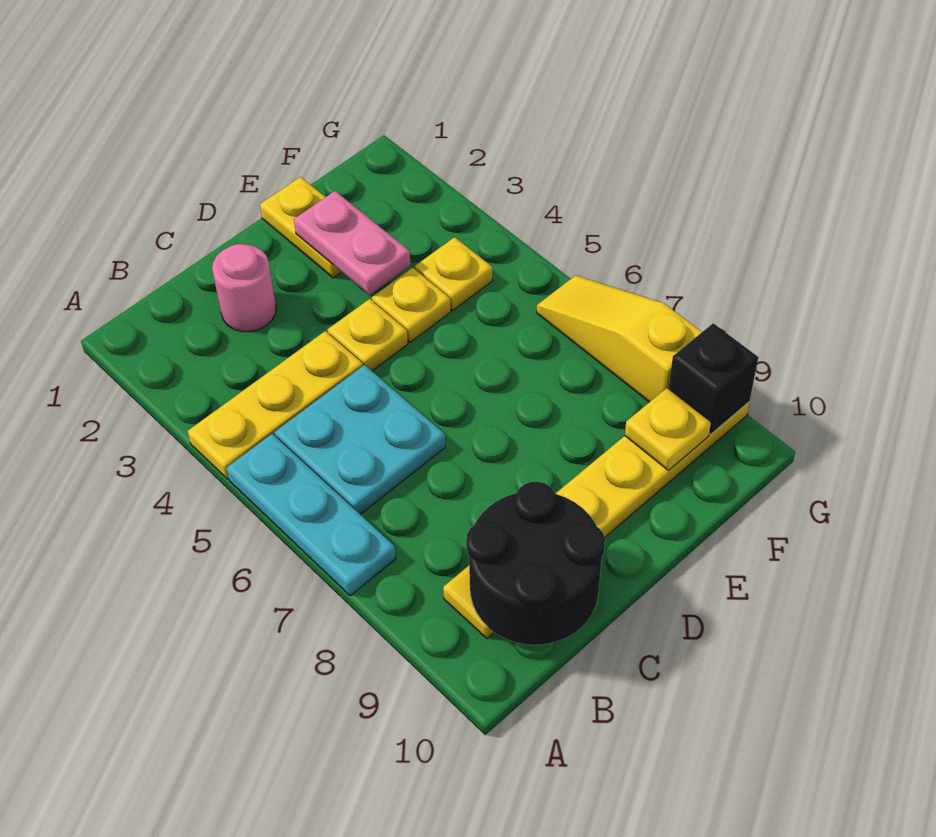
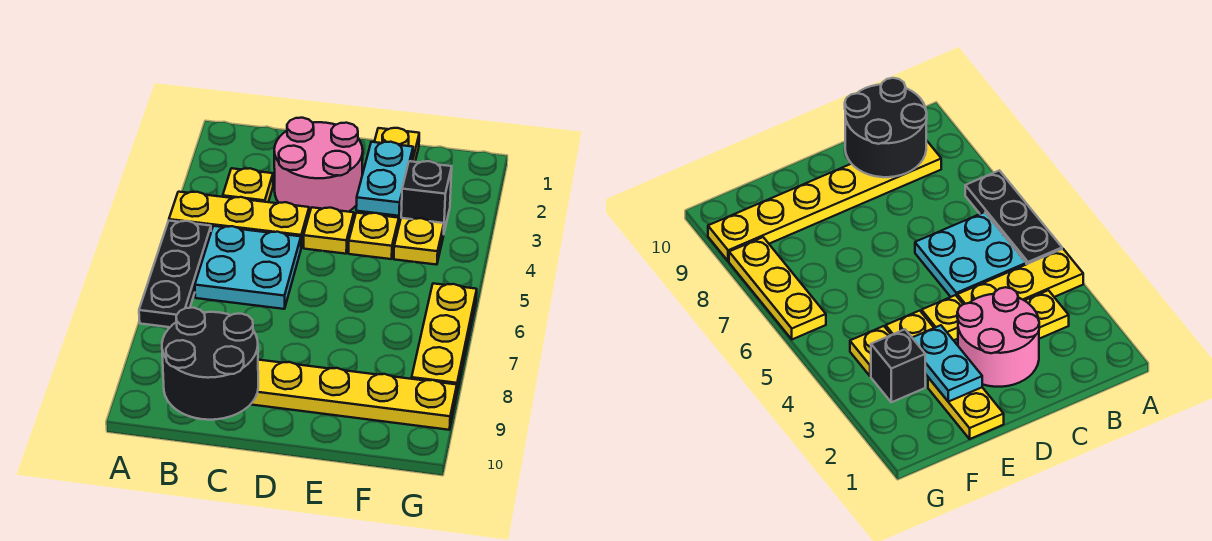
cyan plate A5:A7 level 1 -> black plate A5:A7 level 1
pink round brick C2 level 1 -> pink round brick C2:D3 level 1
pink plate E2:E3 level 2 -> cyan plate E2:E3 level 2
yellow plate F9 level 2 -> yellow plate B3 level 1
yellow slope G6:G8 level 1 top 8 -> yellow plate G6:G8 level 1
black brick G9 level 2 -> black brick F3 level 1

